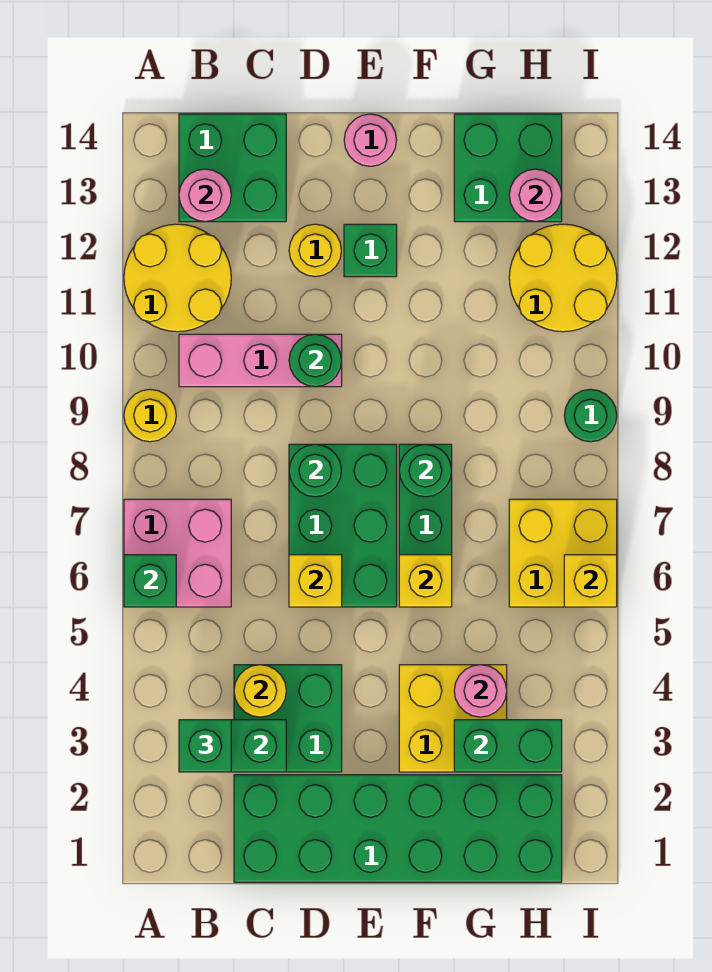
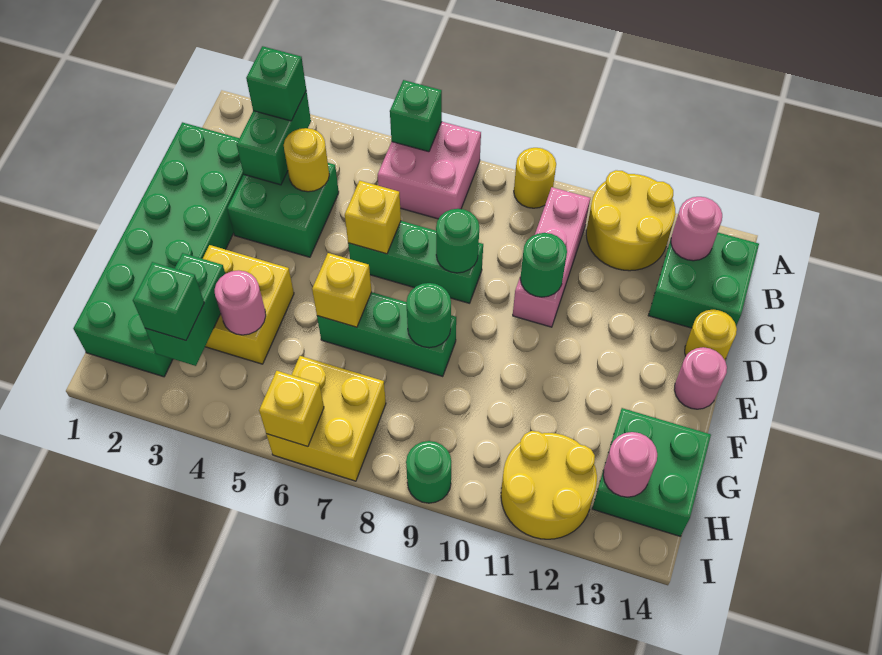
green brick D6:E8 level 1 -> green brick D6:D8 level 1
yellow round brick D12 level 1 -> yellow round brick D14 level 1
green brick E12 level 1 -> green brick H3 level 3

